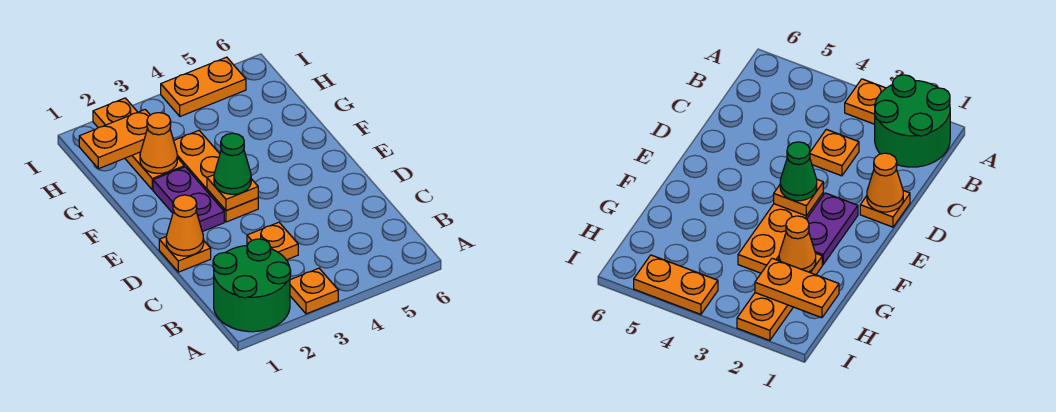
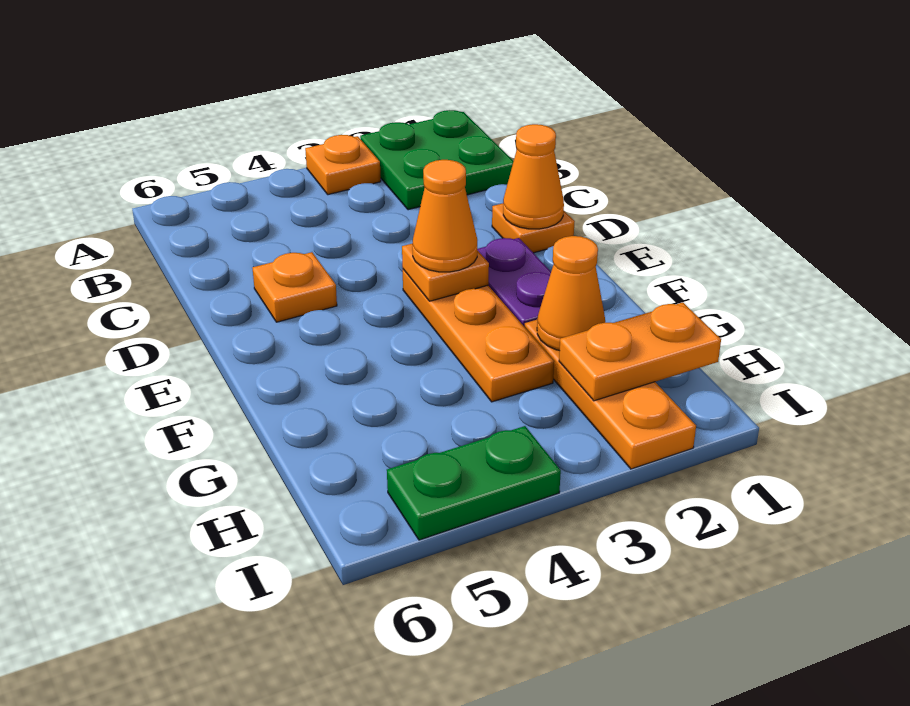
green round brick A1:B2 level 1 -> green plate A1:B2 level 1
orange plate C3 level 1 -> orange plate D5 level 1
green cone E3 level 3 -> orange cone E3 level 3
orange plate I4:I5 level 1 -> green plate I4:I5 level 1

